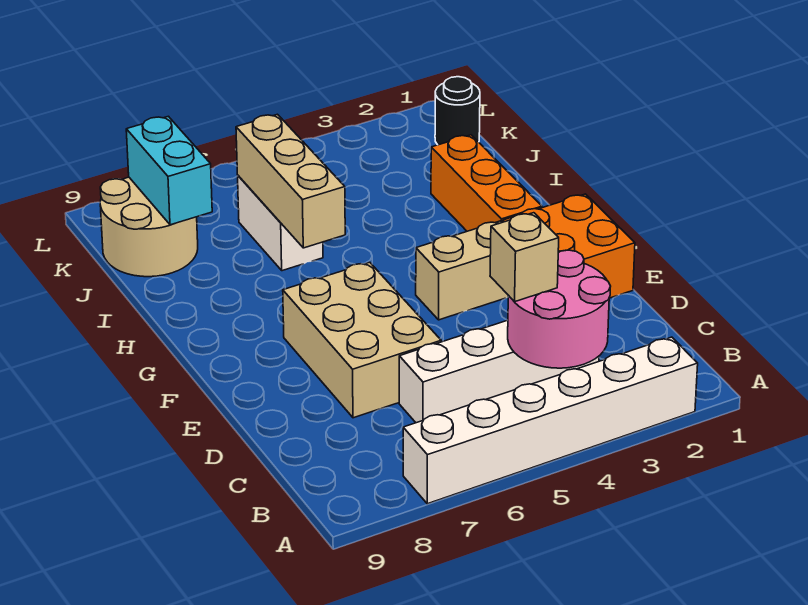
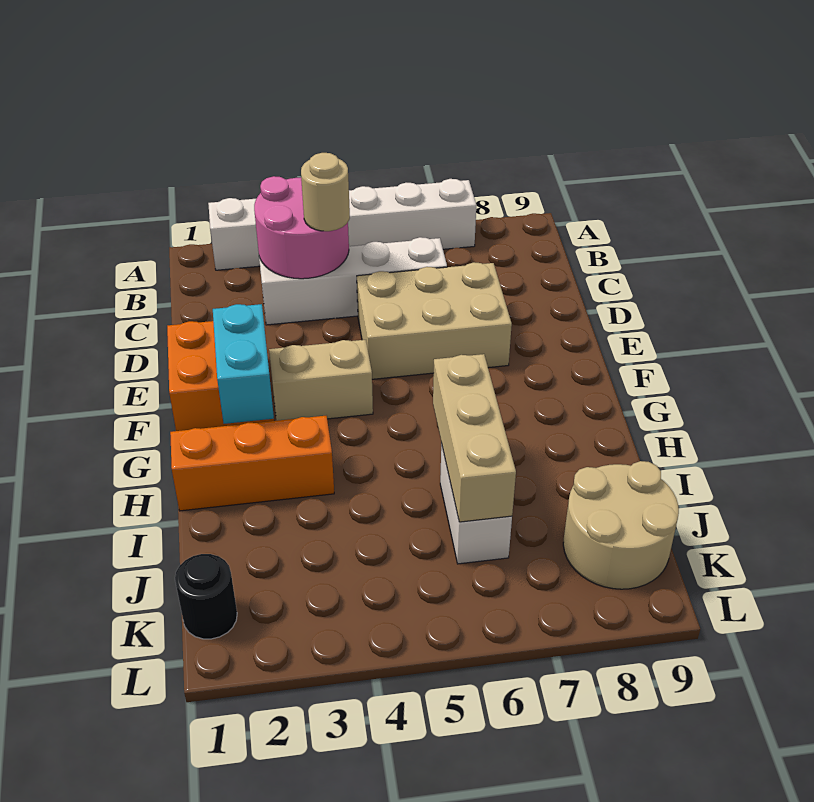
tan brick C4 level 3 -> tan round brick C4 level 3
tan brick D6:F7 level 1 -> tan brick D5:E7 level 1
orange brick G2:I2 level 1 -> orange brick H1:H3 level 1
cyan brick J8:K8 level 2 -> cyan brick F2:G2 level 2

